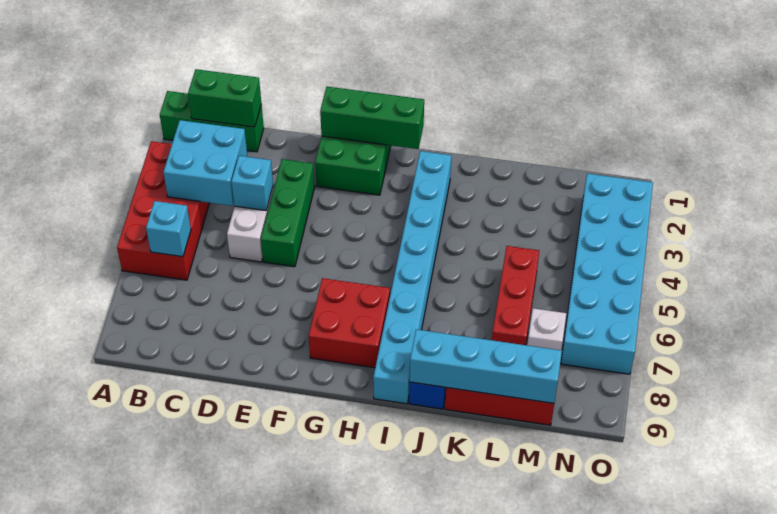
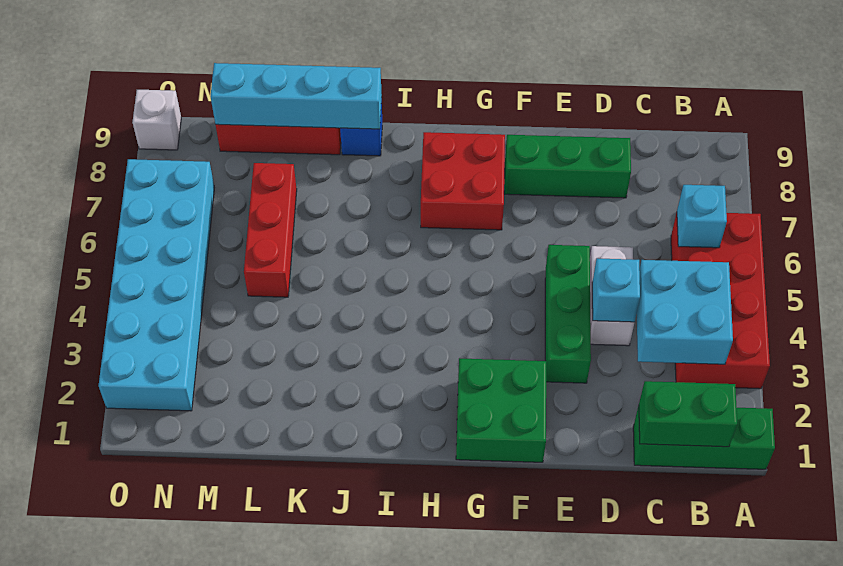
green brick F1:H1 level 2 -> green brick D8:F8 level 1
cyan brick I2:I9 level 1 -> none
white brick M7 level 1 -> white brick O9 level 1

